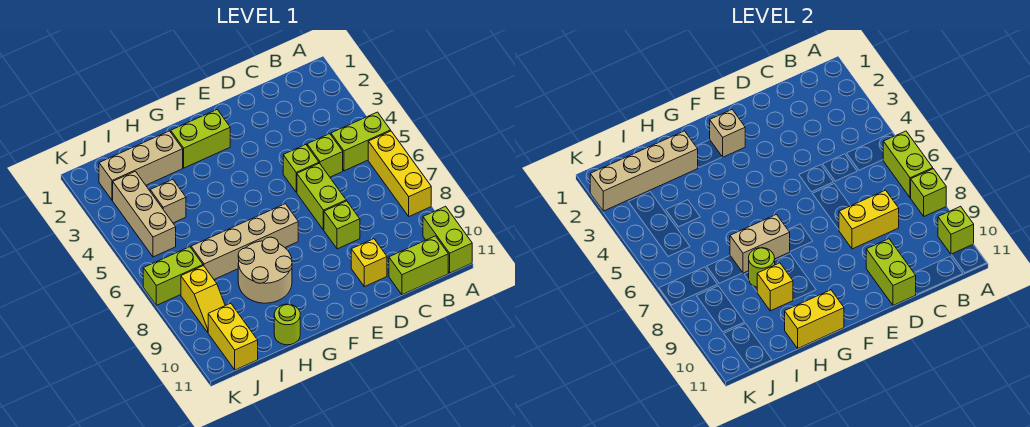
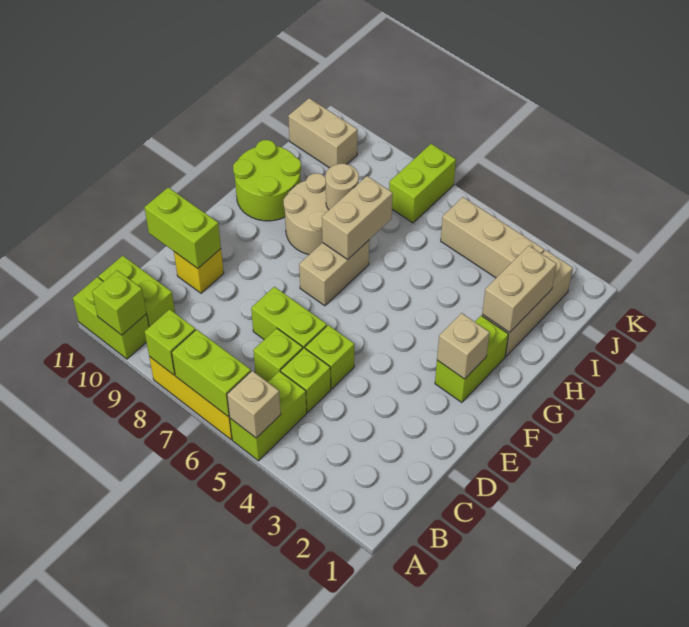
lime brick B11:C11 level 1 -> lime brick B10:B11 level 1
yellow brick C8:D8 level 2 -> none
lime brick D8 level 1 -> lime brick C6 level 1
tan brick F7:I7 level 1 -> tan brick F7:G7 level 1
yellow brick G11:H11 level 2 -> none
tan brick H2:K2 level 2 -> tan brick H2:I2 level 2
lime round brick H8 level 2 -> tan round brick H8 level 2
yellow brick H9 level 2 -> none
lime round brick H11 level 1 -> lime round brick G10:H11 level 1
tan brick I4 level 1 -> tan brick A5 level 2
yellow slope J8:J9 level 1 top 8 -> none
yellow brick J10:J11 level 1 -> tan brick J10:J11 level 1

